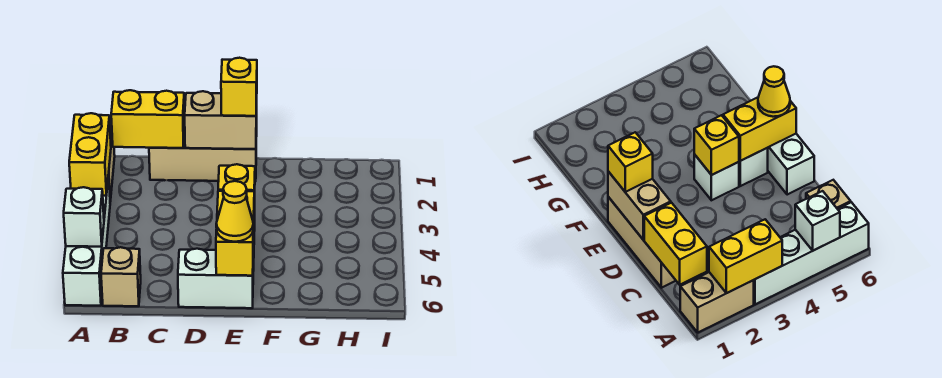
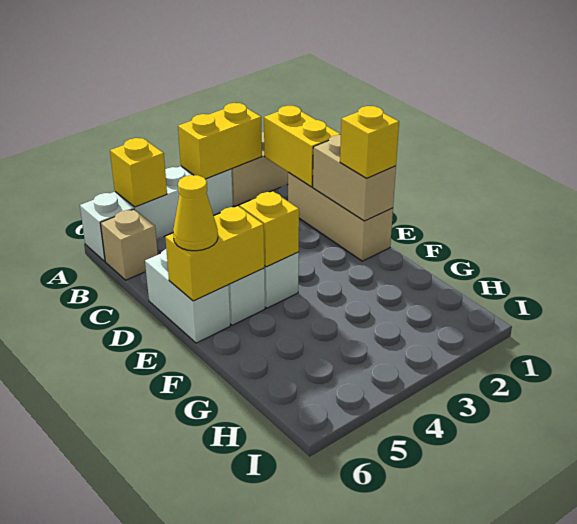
white brick A5 level 2 -> yellow brick A5 level 2

